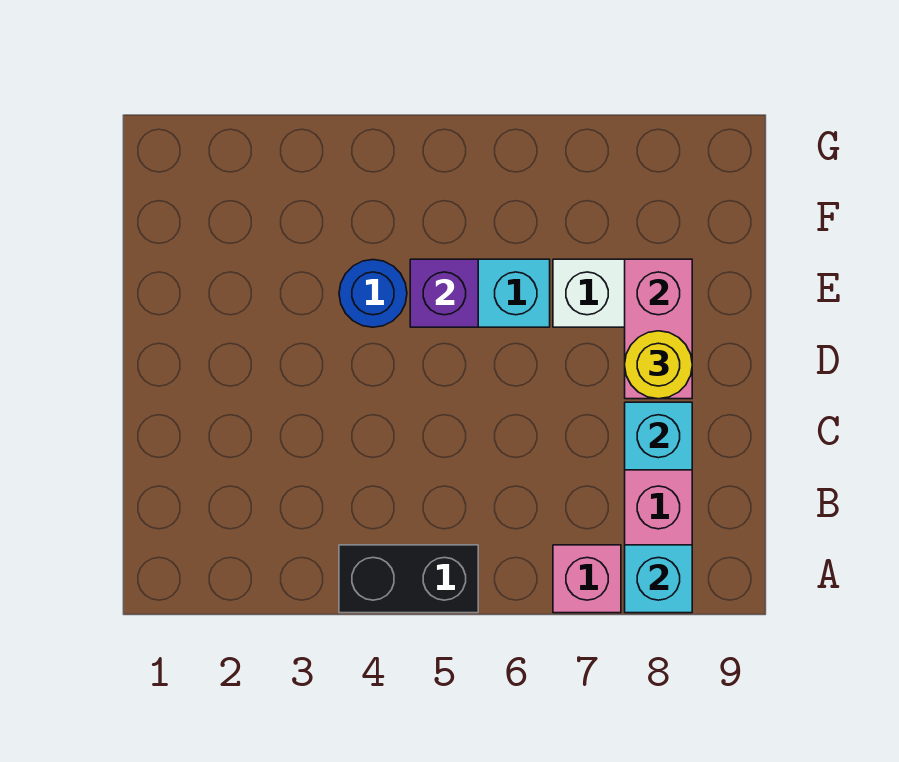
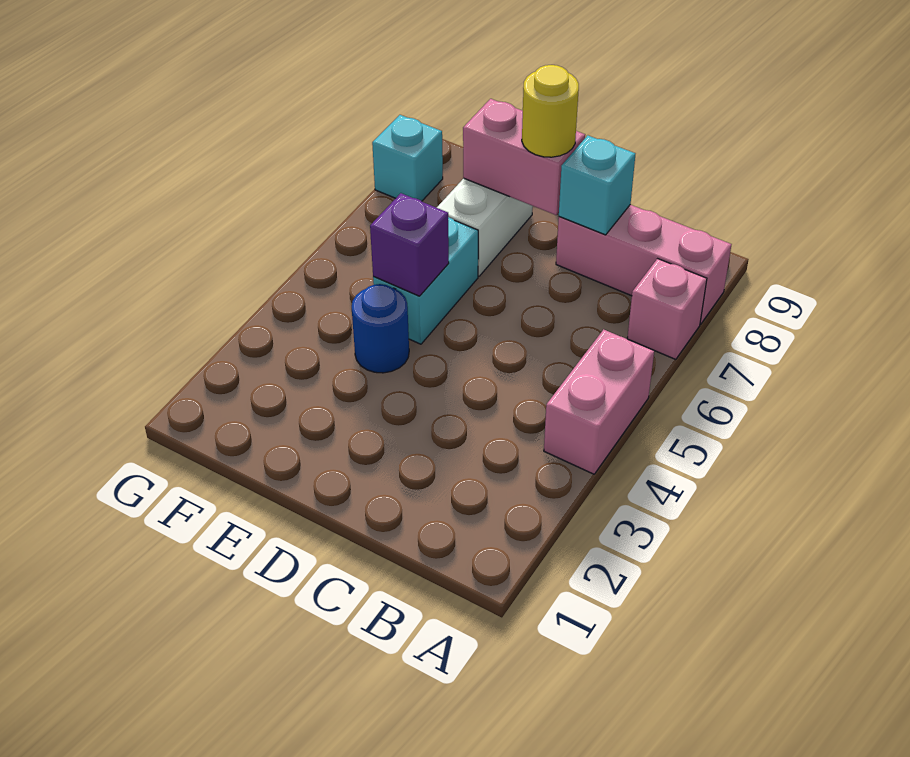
black brick A4:A5 level 1 -> pink brick A4:A5 level 1
cyan brick A8 level 2 -> cyan brick G8 level 1

